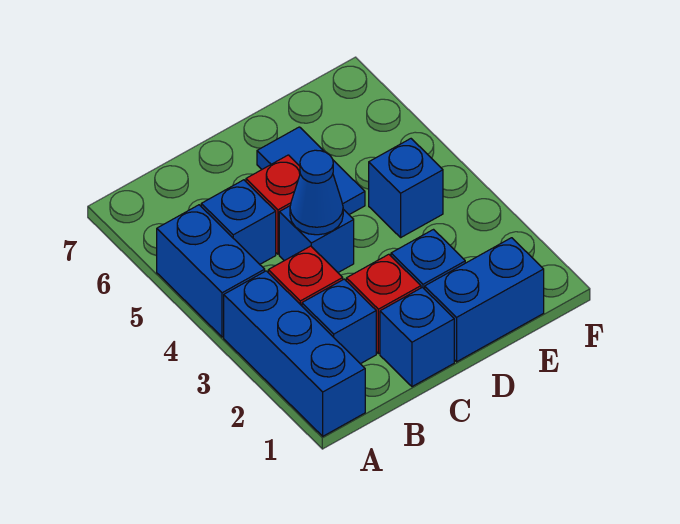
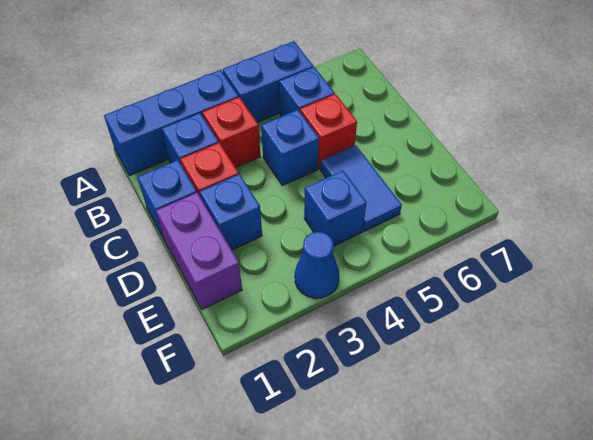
blue cone C4 level 2 -> blue cone F3 level 1
blue brick D1:E1 level 1 -> purple brick D1:E1 level 1
blue tile D5:D6 level 1 -> blue tile D5:E5 level 1

